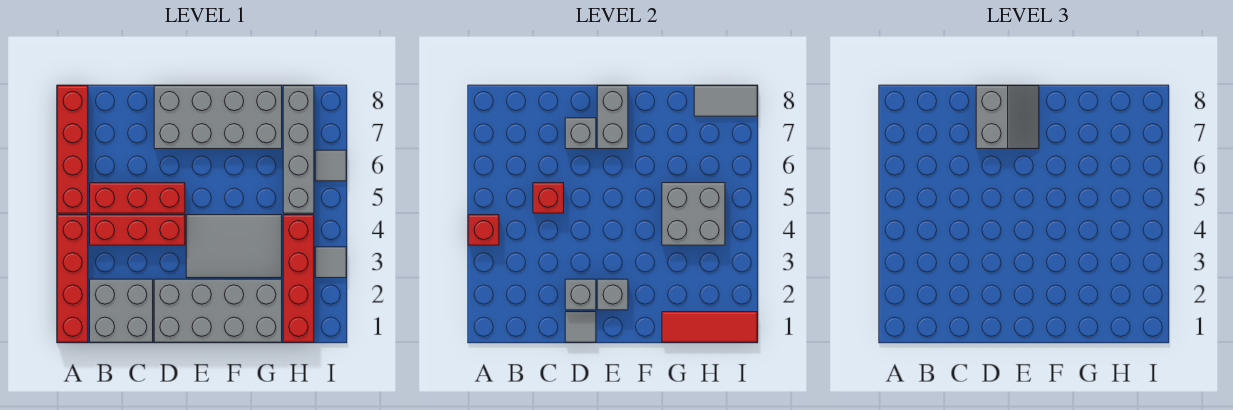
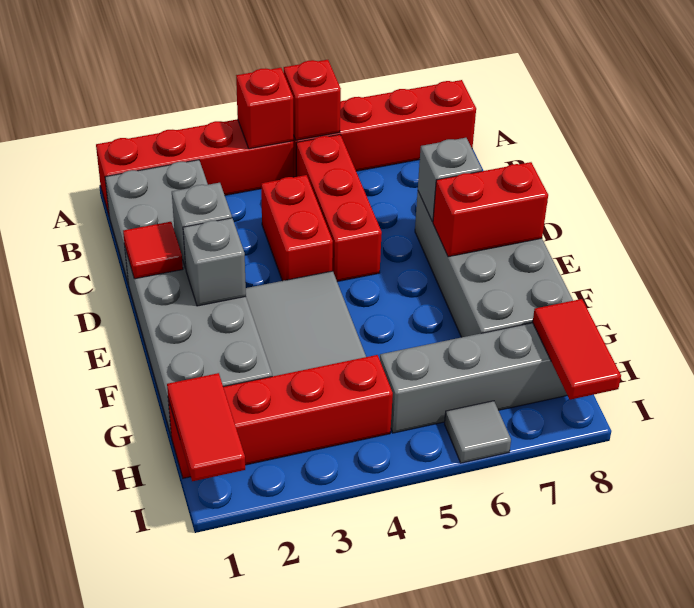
red brick B4:D4 level 1 -> red brick C4:D4 level 1
red brick C5 level 2 -> red brick A5 level 2
grey tile D1 level 2 -> red tile D1 level 2
grey slope D7:E8 level 3 top D -> none
grey brick E7:E8 level 2 -> red brick E7:E8 level 2
red tile G1:I1 level 2 -> red tile H1:I1 level 2
grey brick G4:H5 level 2 -> none
grey tile H8:I8 level 2 -> red tile H8:I8 level 2
grey tile I3 level 1 -> none

